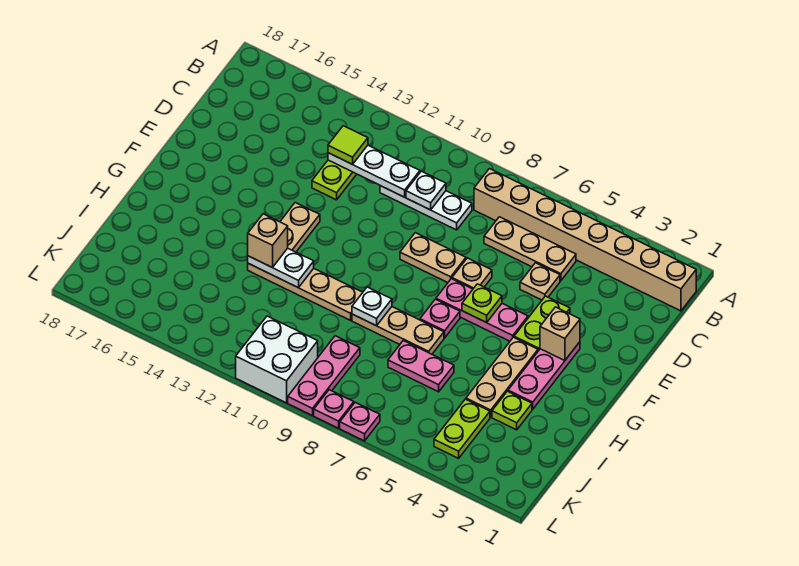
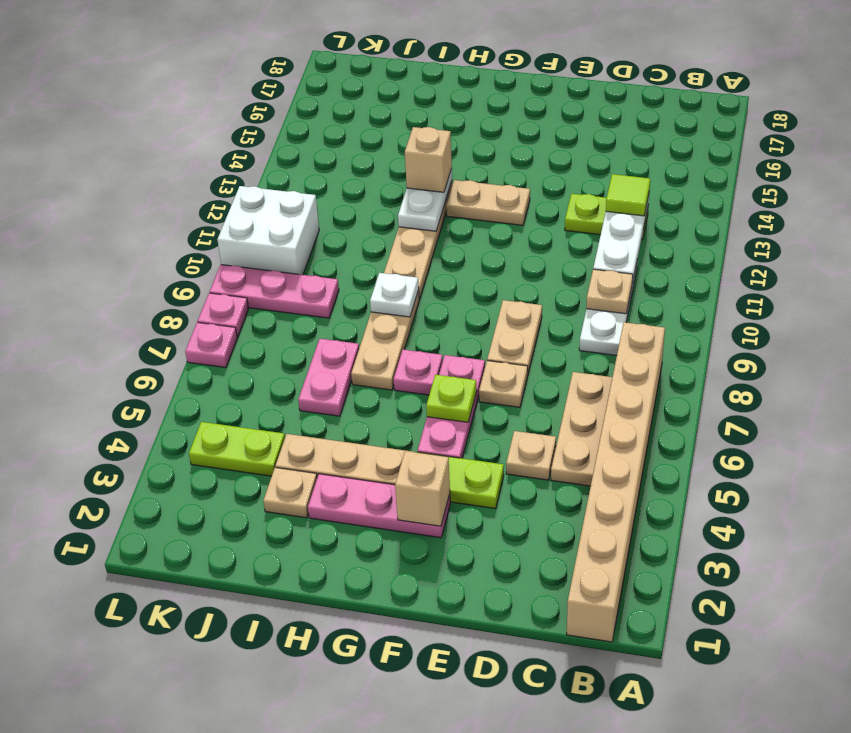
white plate C10 level 2 -> tan plate C10 level 2
lime plate I3 level 1 -> tan plate I3 level 1

